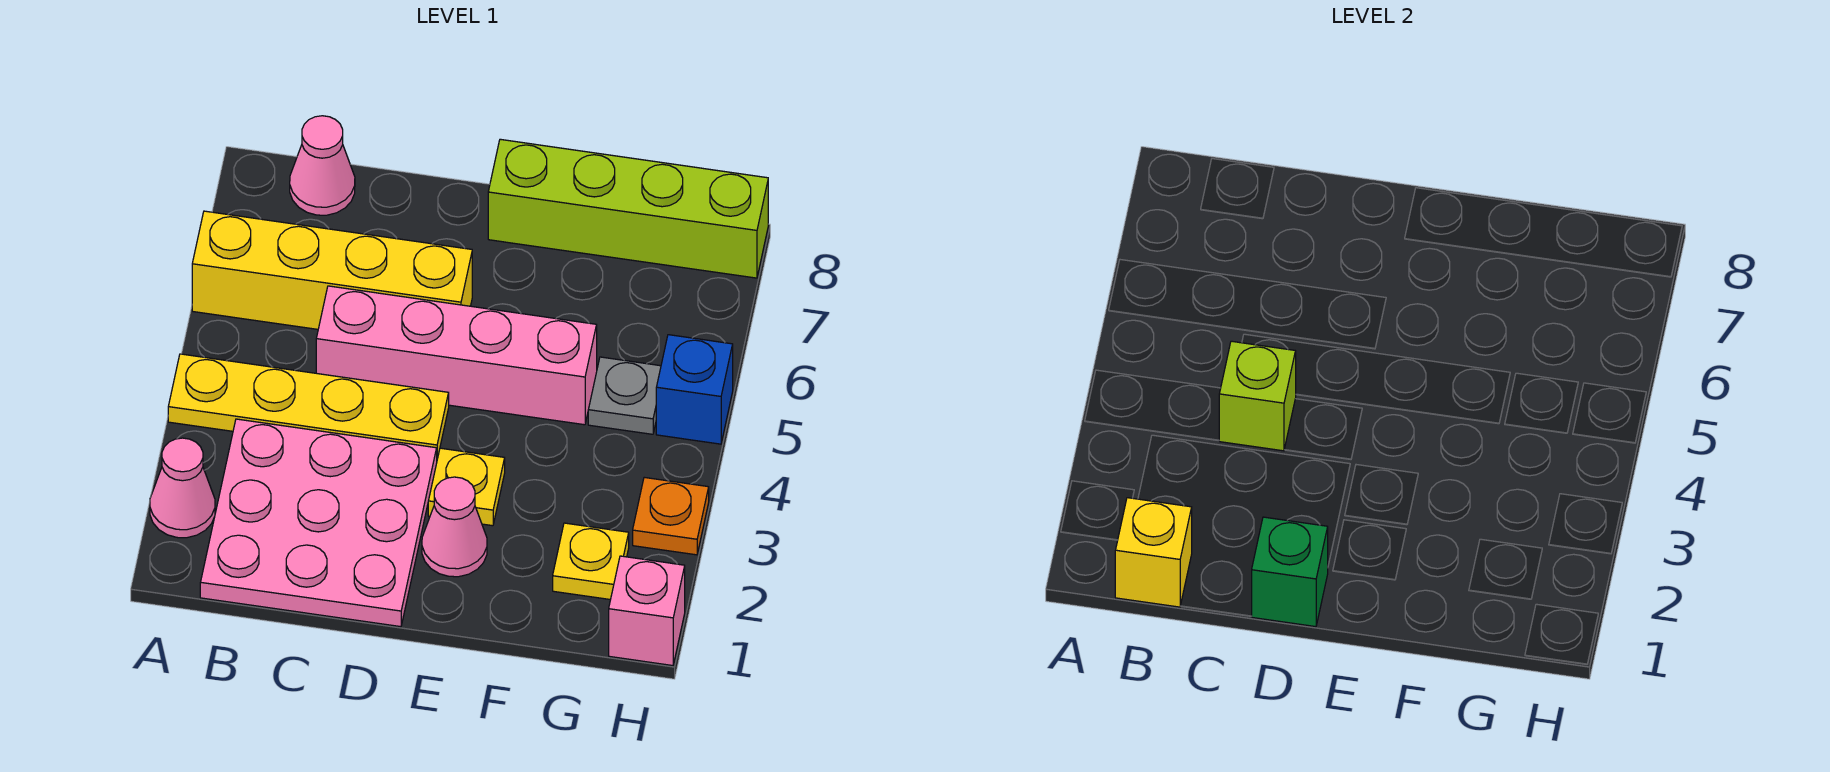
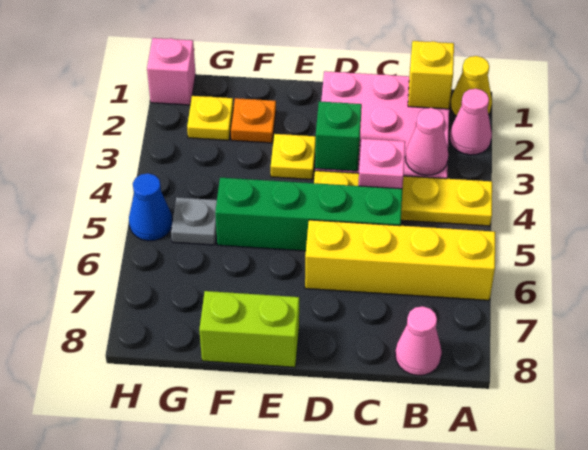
none -> yellow cone A1 level 1
lime brick C4 level 2 -> pink brick C4 level 2
pink brick C5:F5 level 1 -> green brick C5:F5 level 1
green brick D1 level 2 -> green brick D3 level 2
pink cone E2 level 1 -> pink cone B3 level 2
lime brick E8:H8 level 1 -> lime brick E8:F8 level 1
orange plate H3 level 1 -> orange plate F2 level 1
blue brick H5 level 1 -> blue cone H5 level 1

